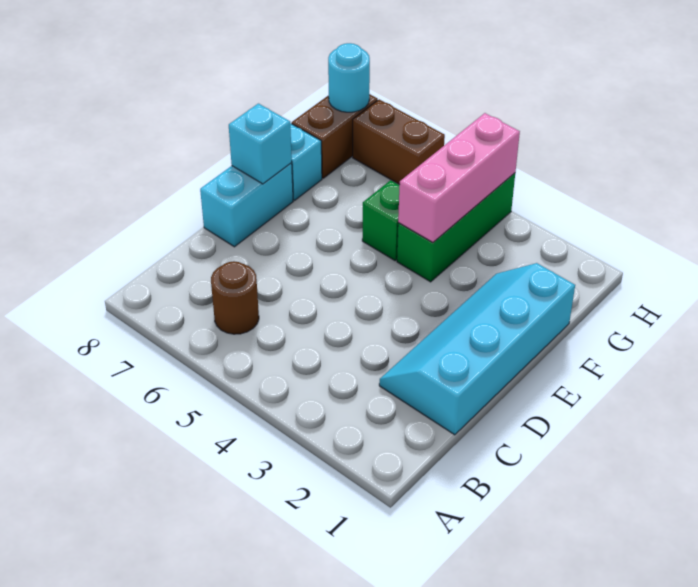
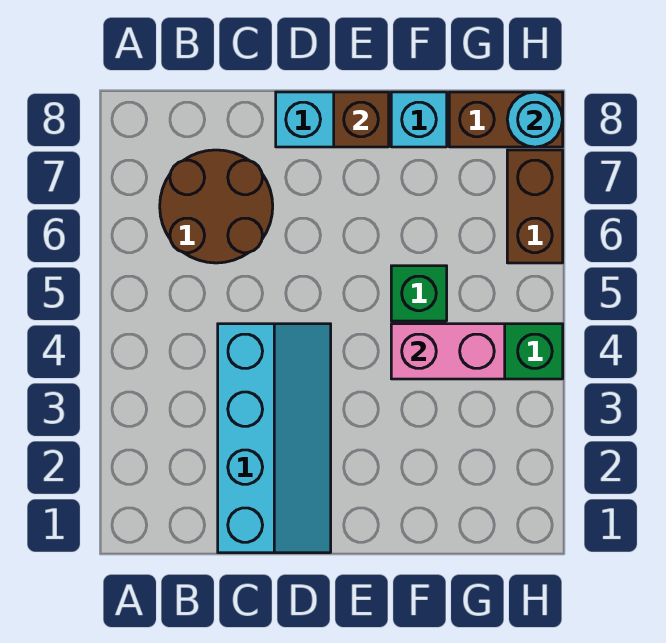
brown round brick B6 level 1 -> brown round brick B6:C7 level 1
cyan slope C1:F2 level 1 top 1 -> cyan slope C1:D4 level 1 top C
cyan brick E8 level 2 -> brown brick E8 level 2
pink brick F4:H4 level 2 -> pink brick F4:G4 level 2

